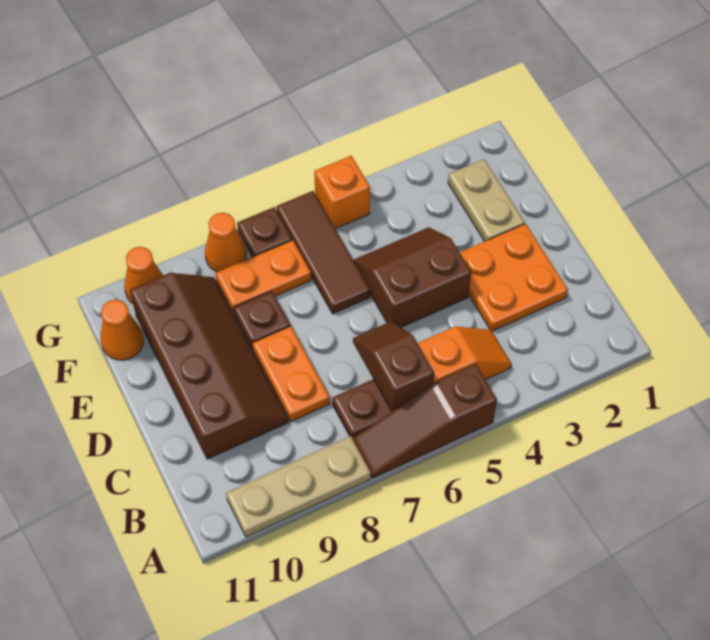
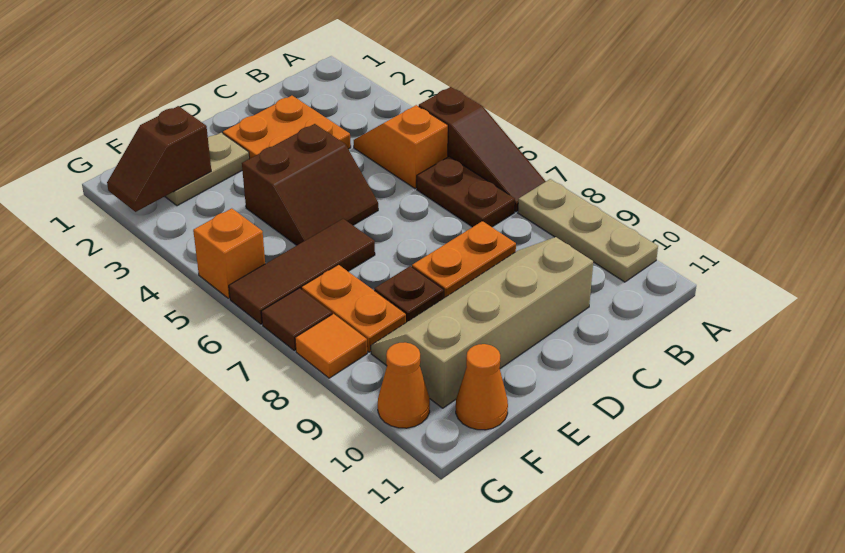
brown slope B6:C6 level 2 top B -> brown slope F2:G2 level 2 top F
brown slope C9:F10 level 1 top 10 -> tan slope C9:F10 level 1 top 10
brown slope D4:E5 level 1 top D -> brown slope D4:E5 level 1 top 4
brown plate G7 level 1 -> brown tile G7 level 1
orange cone G8 level 1 -> orange tile G8 level 1

